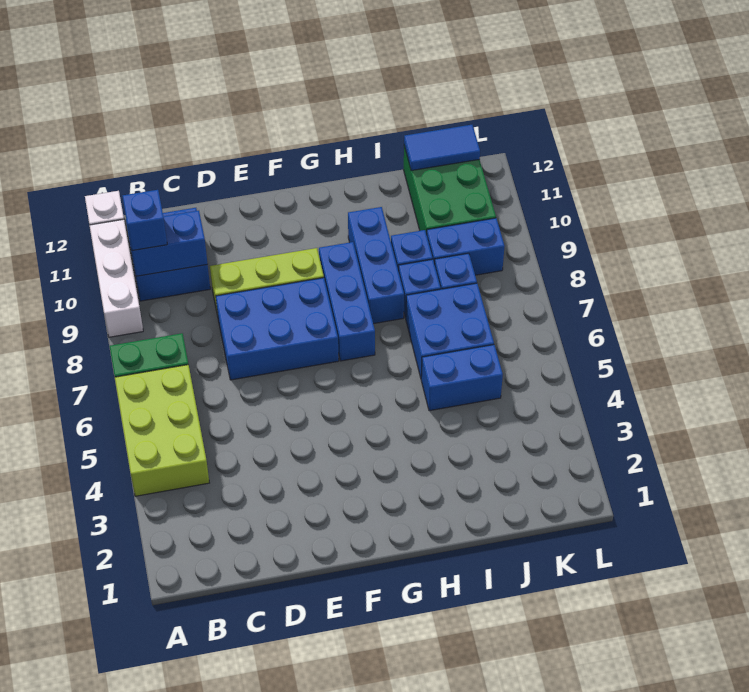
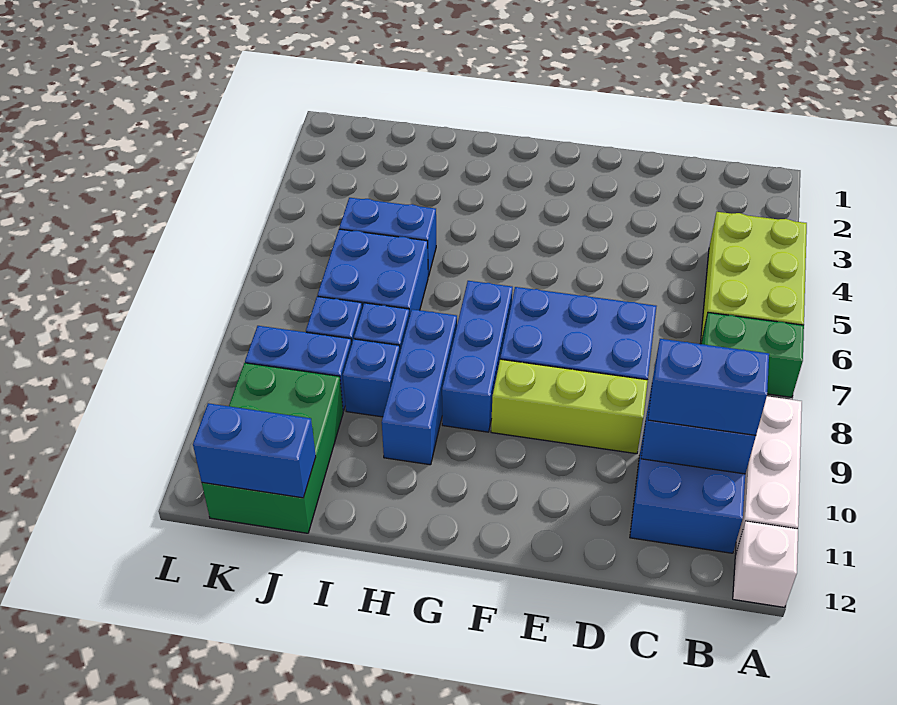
blue brick B10 level 3 -> blue brick B10:C10 level 3
blue tile J12:K12 level 2 -> blue brick J12:K12 level 2

